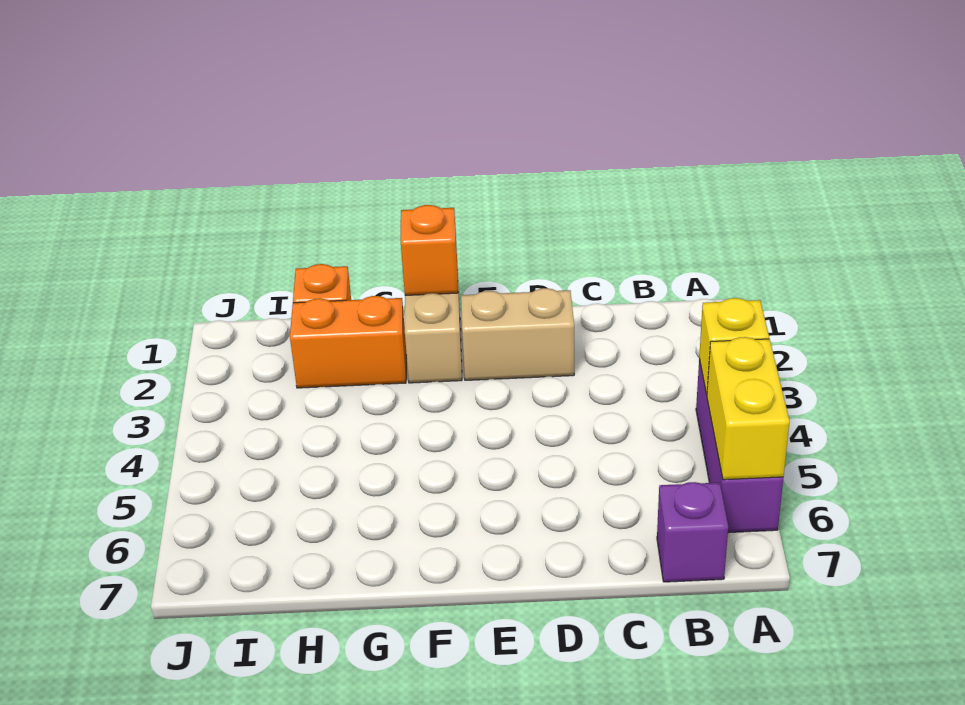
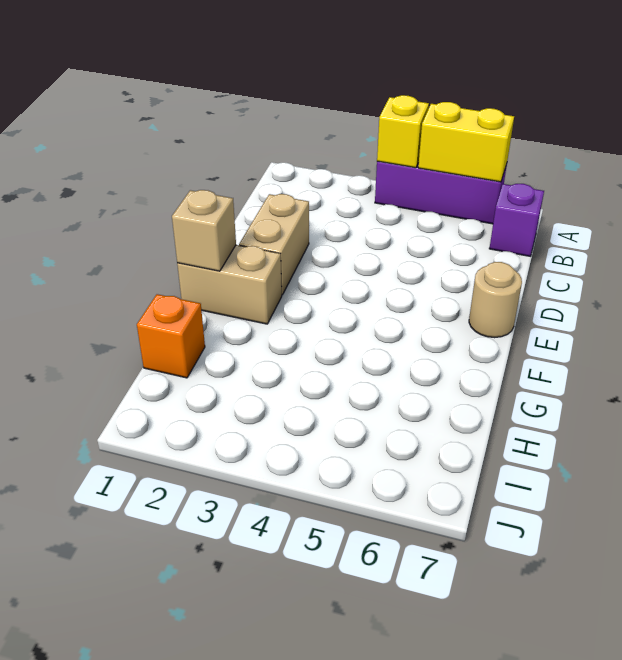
none -> tan round brick E7 level 1
orange brick F1 level 2 -> tan brick F1 level 2
orange brick G2:H2 level 1 -> none

